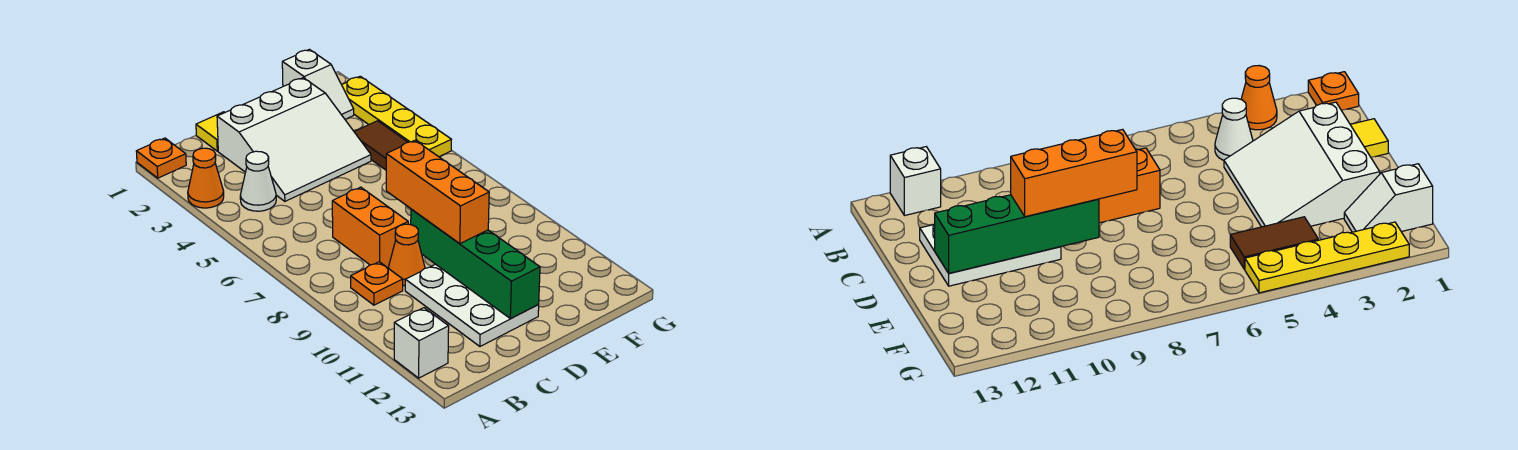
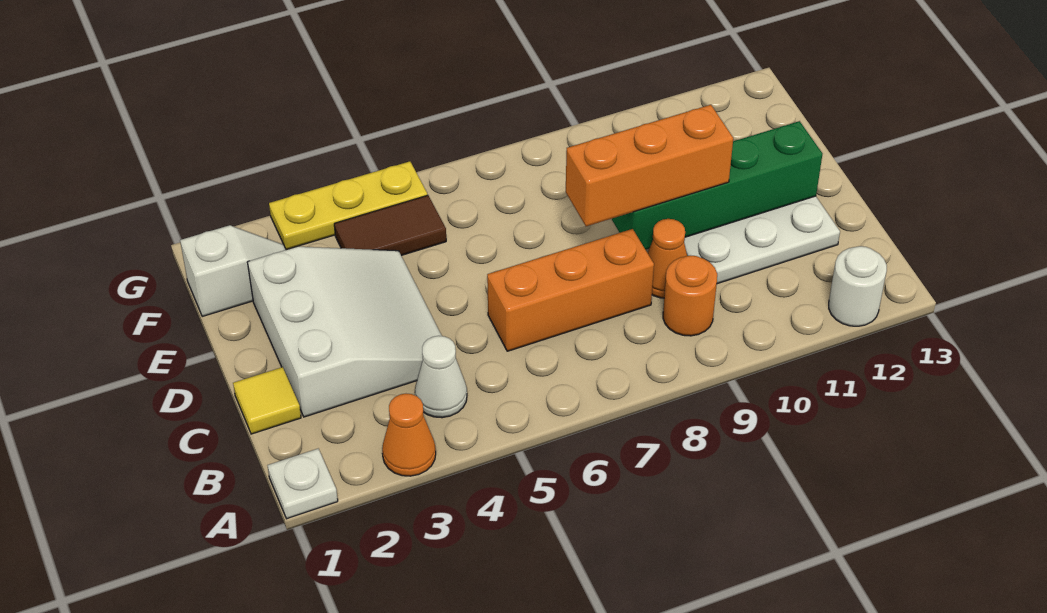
orange plate A1 level 1 -> white plate A1 level 1
white brick A12 level 1 -> white round brick A12 level 1
orange plate B9 level 1 -> orange round brick B9 level 1
orange brick C7:C8 level 1 -> orange brick C6:C8 level 1
yellow plate G2:G5 level 1 -> yellow plate G3:G5 level 1

